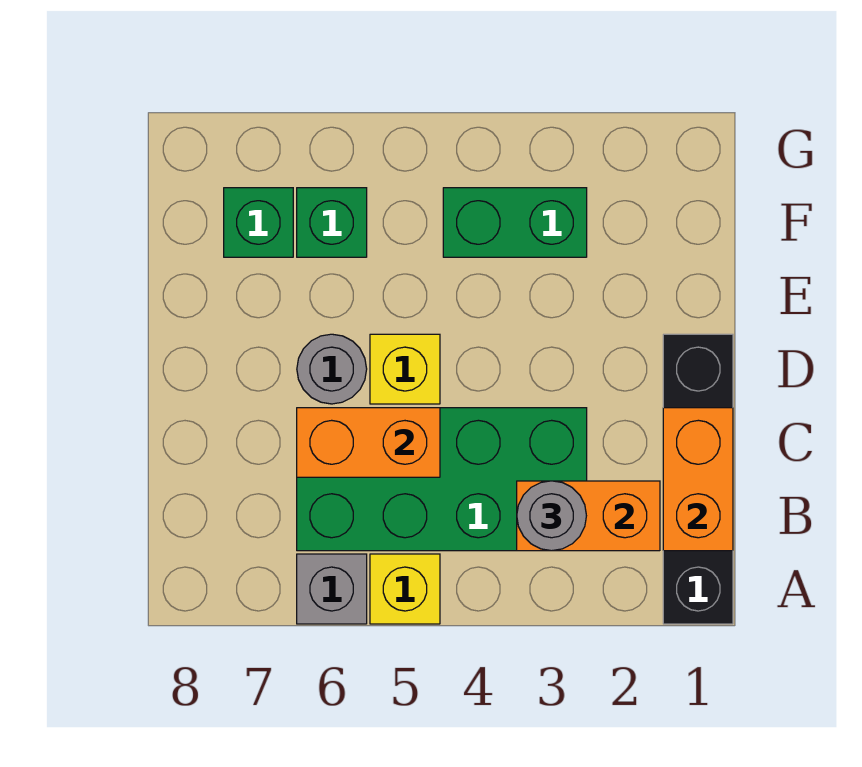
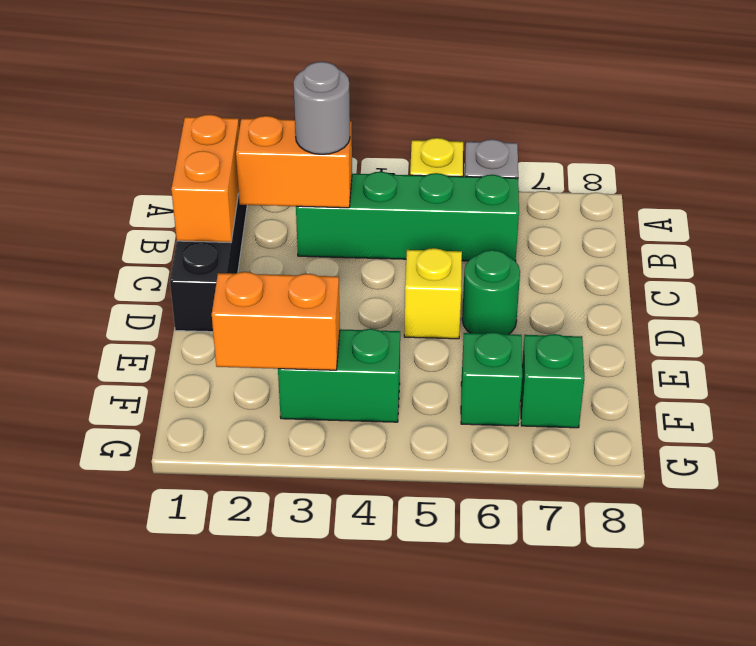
green brick B3:C6 level 1 -> green brick B3:B6 level 1
orange brick C5:C6 level 2 -> orange brick F2:F3 level 2
grey round brick D6 level 1 -> green round brick D6 level 1

